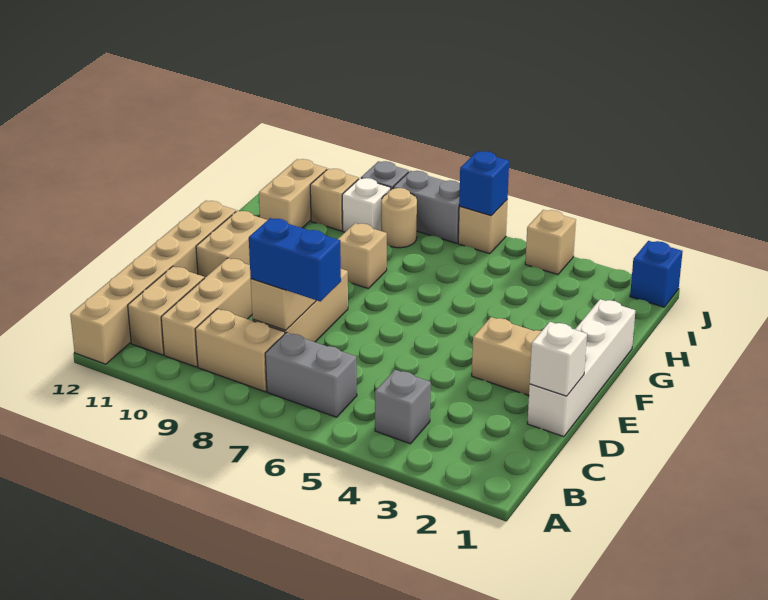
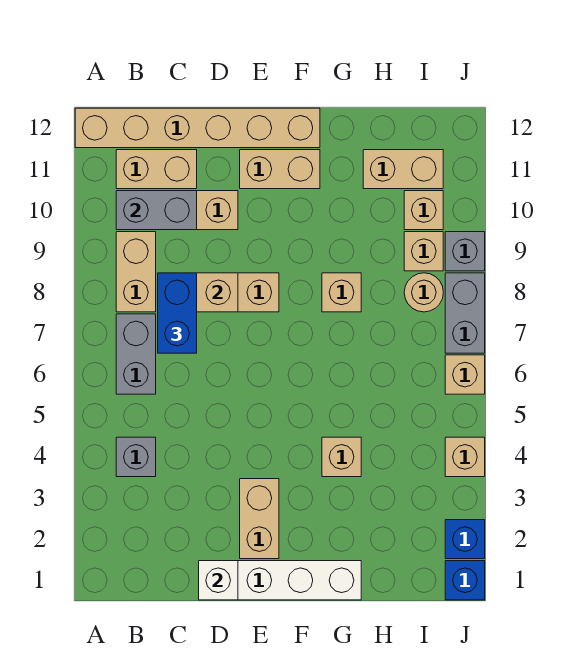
none -> grey brick B10:C10 level 2
none -> tan brick G4 level 1
white brick I9 level 1 -> tan brick I9 level 1
blue brick J6 level 2 -> blue brick J2 level 1

